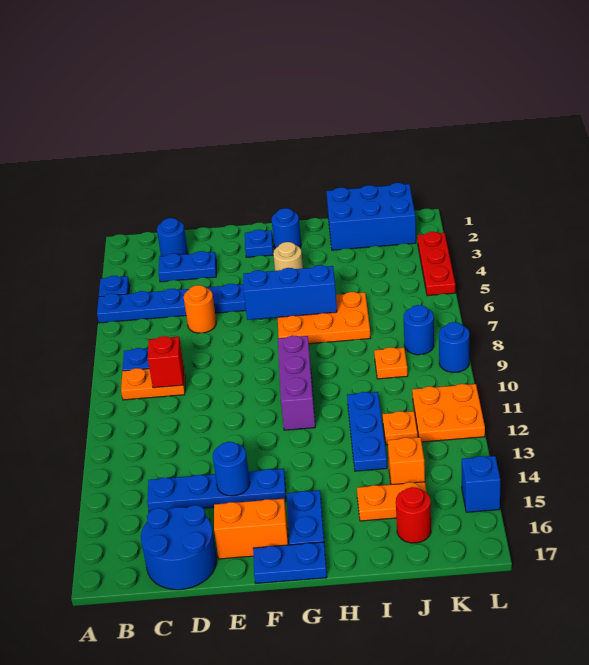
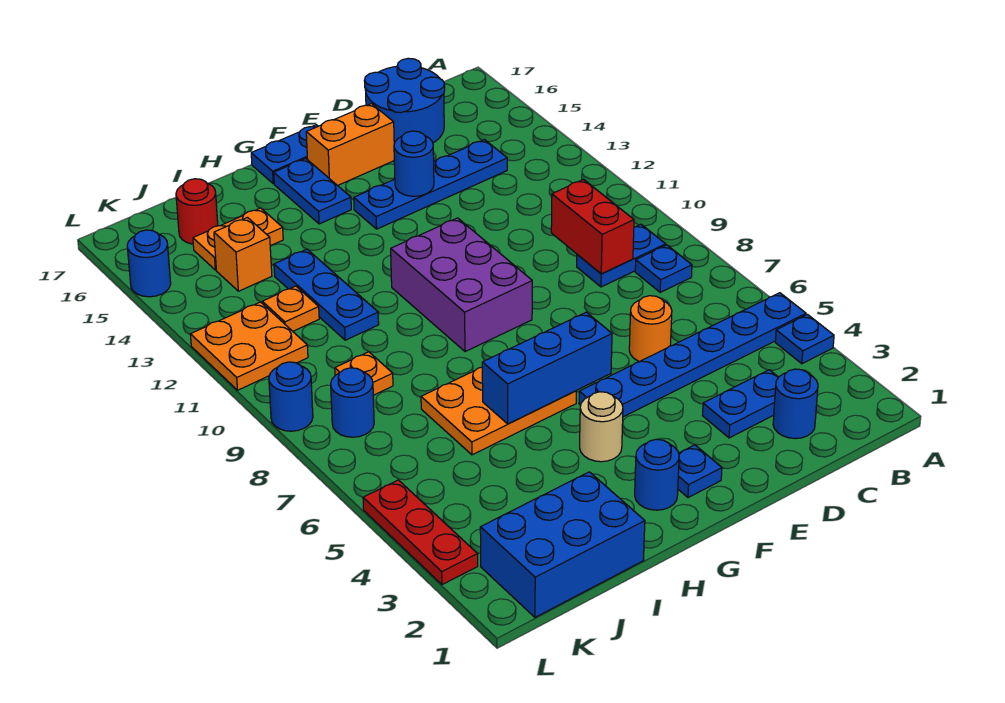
orange plate B9:C9 level 1 -> blue plate B9:C9 level 1
red brick C9 level 2 -> red brick C9:C10 level 2
purple brick G9:G11 level 1 -> purple brick F9:G11 level 1
blue brick L15 level 1 -> blue round brick L15 level 1

